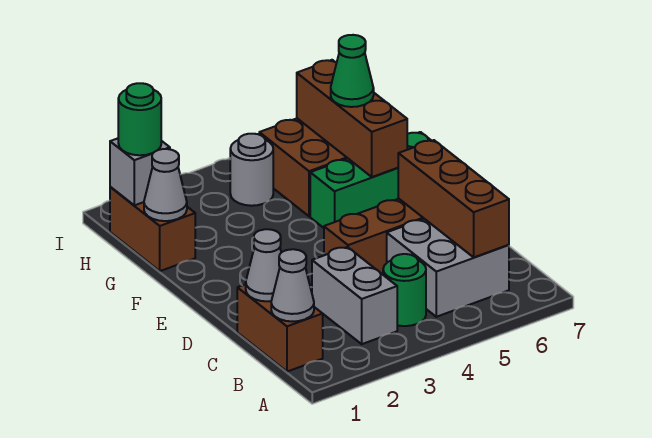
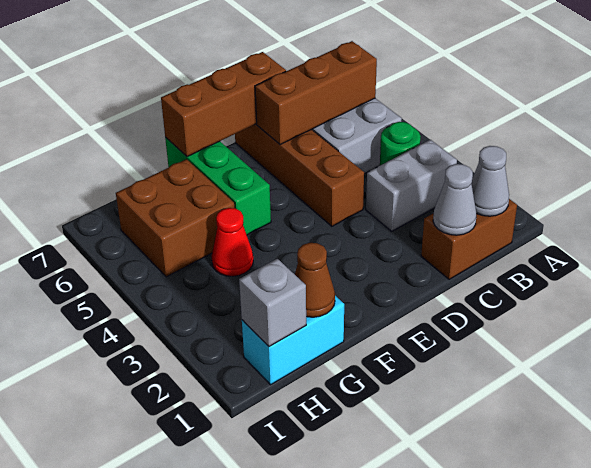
brown brick F6:H6 level 2 -> brown brick D7:F7 level 2
brown brick G1:H1 level 1 -> cyan brick G1:H1 level 1
grey cone G1 level 2 -> brown cone G1 level 2
none -> red cone G4 level 1
green cone G6 level 3 -> none
green round brick H1 level 3 -> none
grey round brick H4 level 1 -> none

